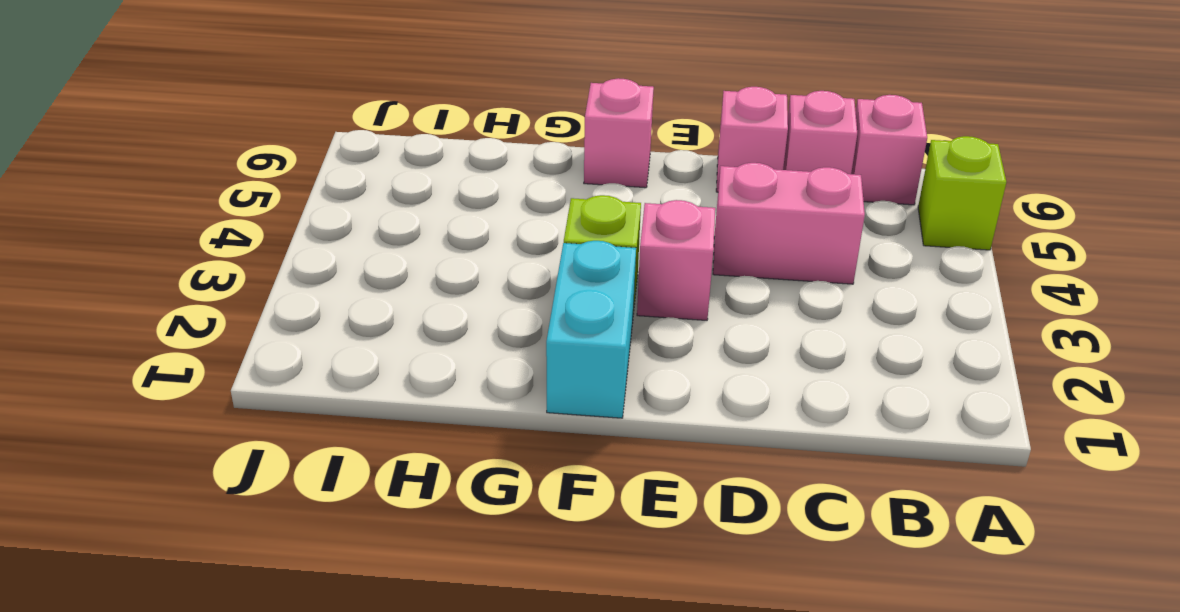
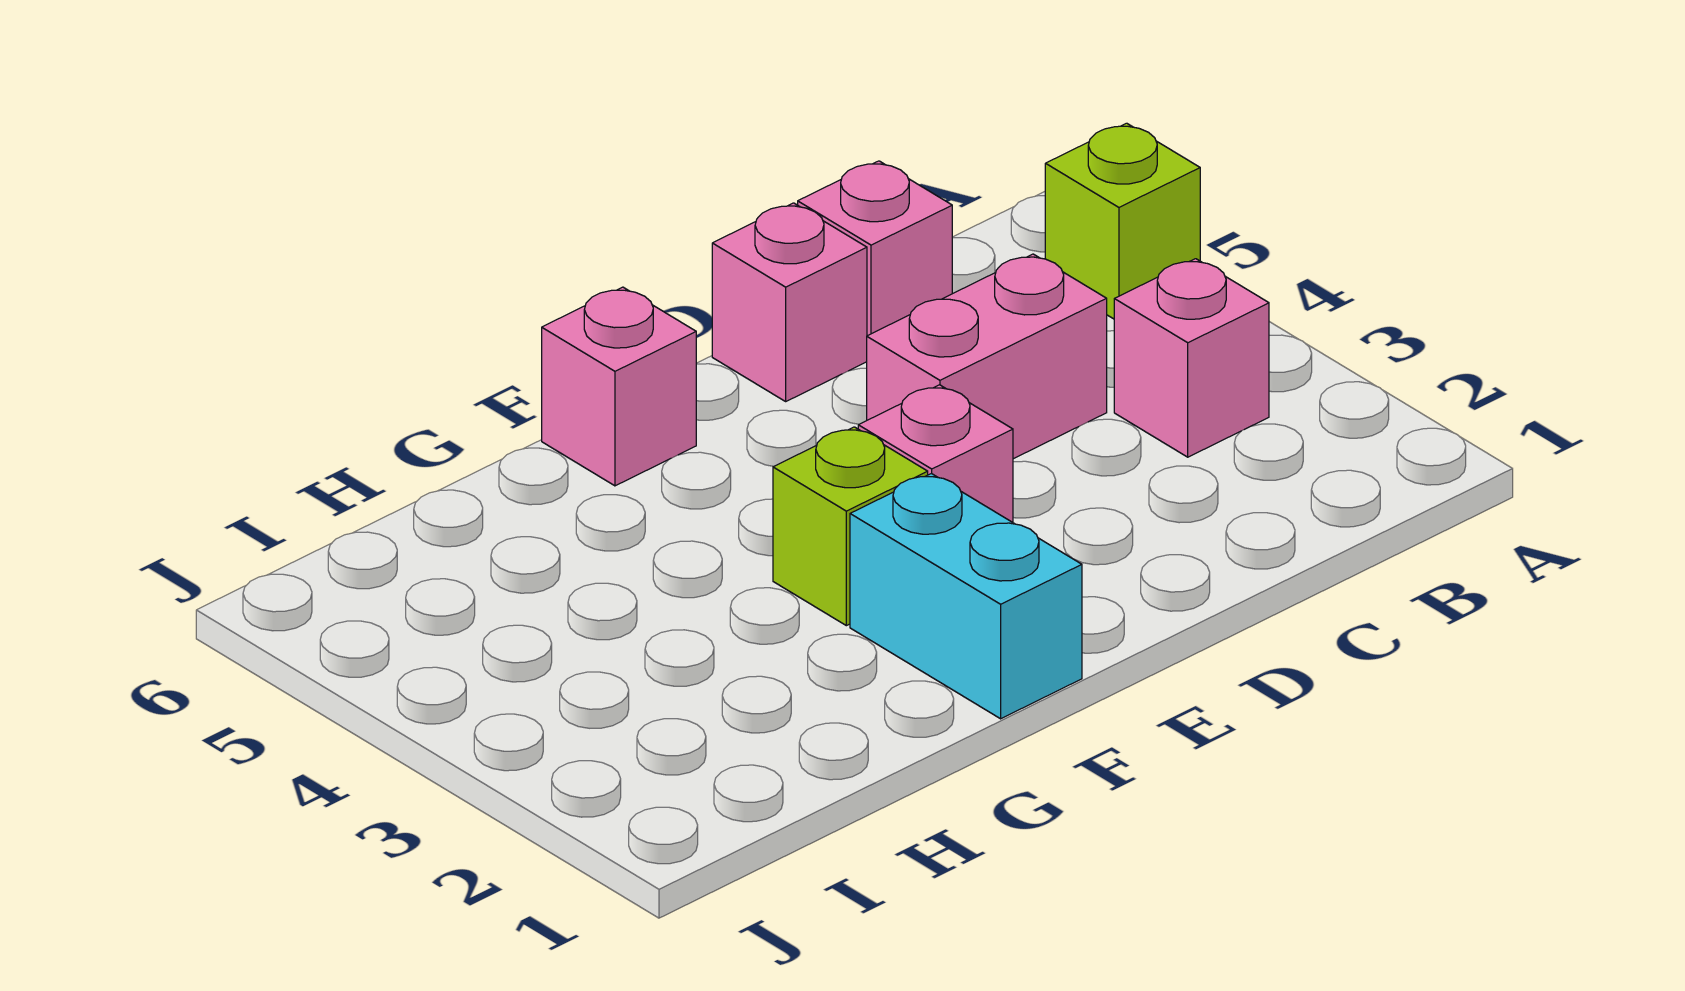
pink brick B6 level 1 -> pink brick B3 level 1

